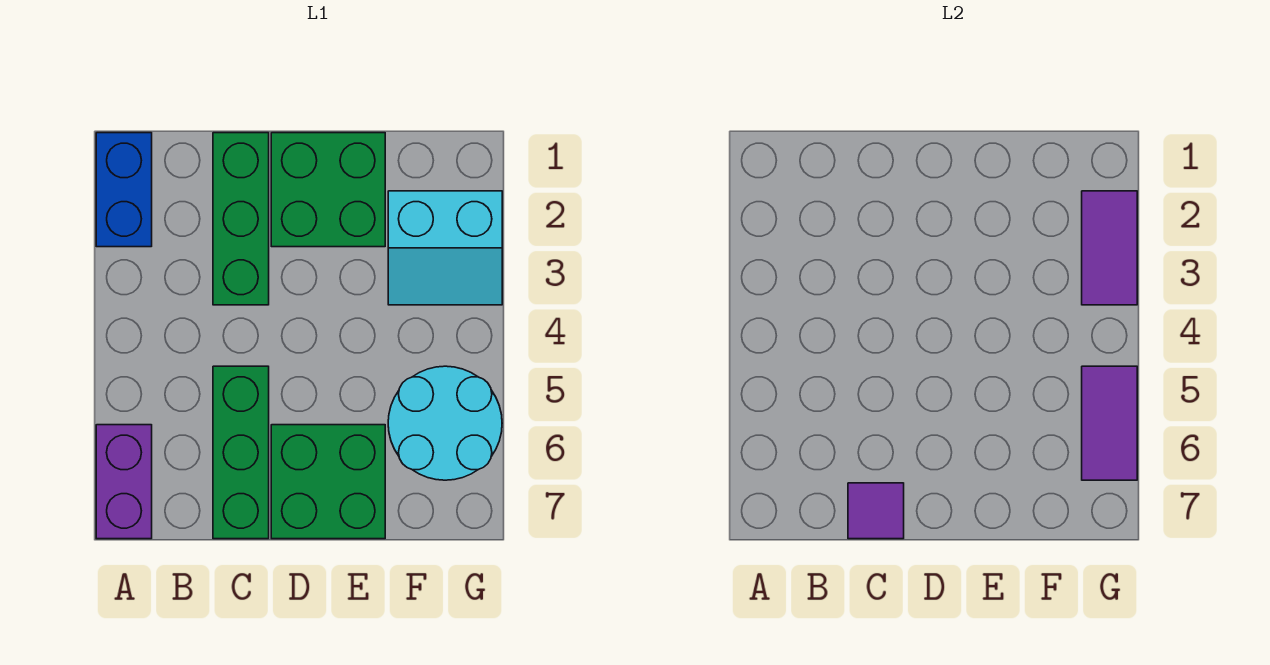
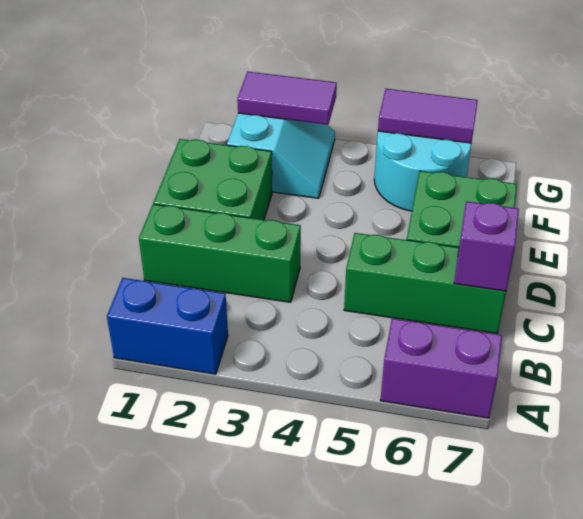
purple tile C7 level 2 -> purple brick C7 level 2

